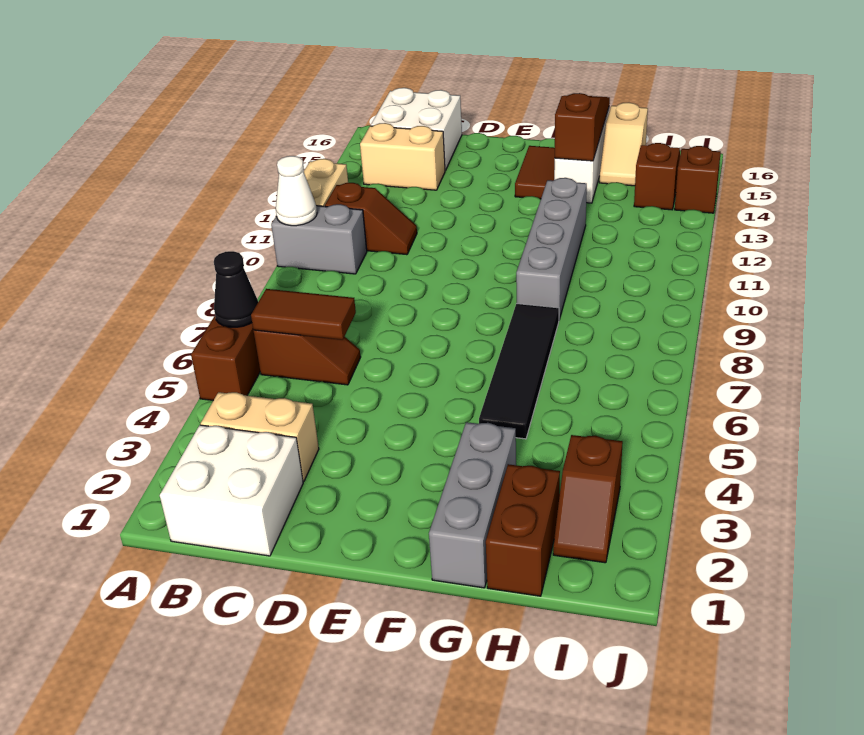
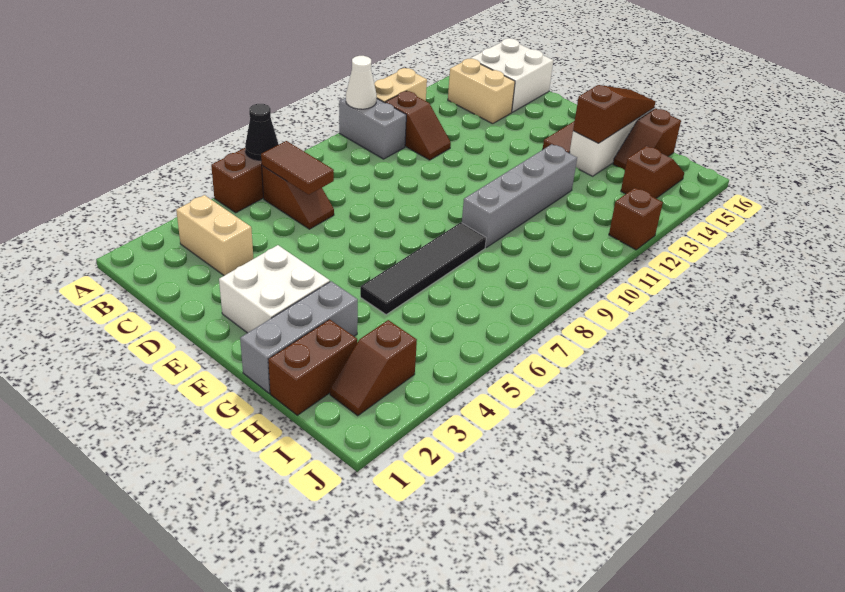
white brick B1:C2 level 1 -> white brick E2:F3 level 1
tan slope H15:H16 level 1 top 16 -> brown slope H15:H16 level 1 top 16
brown brick J14 level 1 -> brown brick J12 level 1

